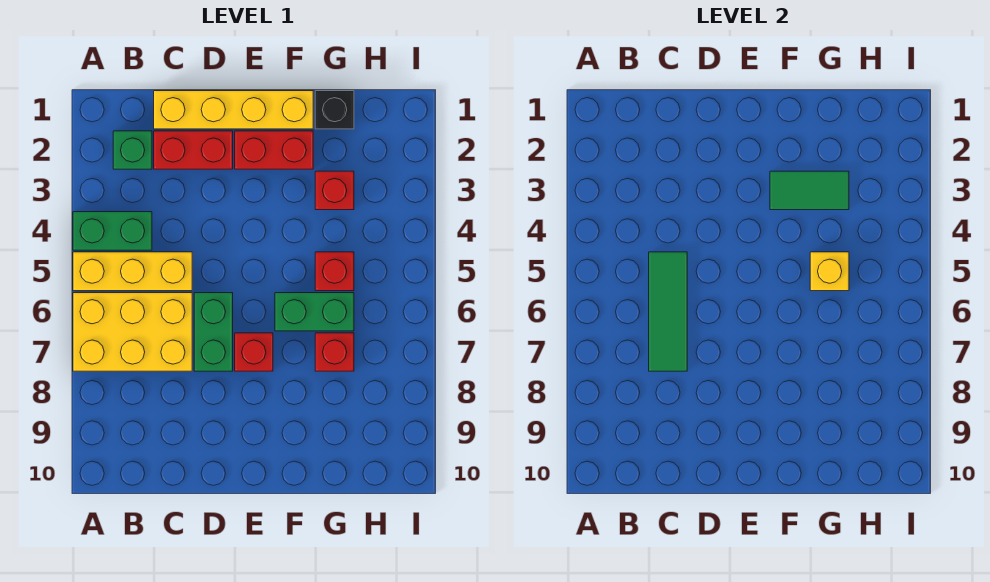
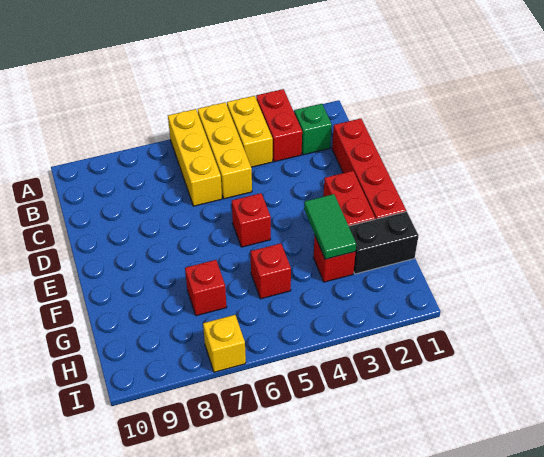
green brick A4:B4 level 1 -> yellow brick A4:B4 level 1
yellow brick A6:C7 level 1 -> yellow brick A6:C6 level 1
yellow brick C1:F1 level 1 -> red brick C1:F1 level 1
red brick C2:D2 level 1 -> red brick A3:B3 level 1
green tile C5:C7 level 2 -> none
green brick D6:D7 level 1 -> none
red brick E7 level 1 -> red brick E5 level 1
green brick F6:G6 level 1 -> none
black brick G1 level 1 -> black brick G1:G2 level 1
yellow brick G5 level 2 -> yellow brick I7 level 1

